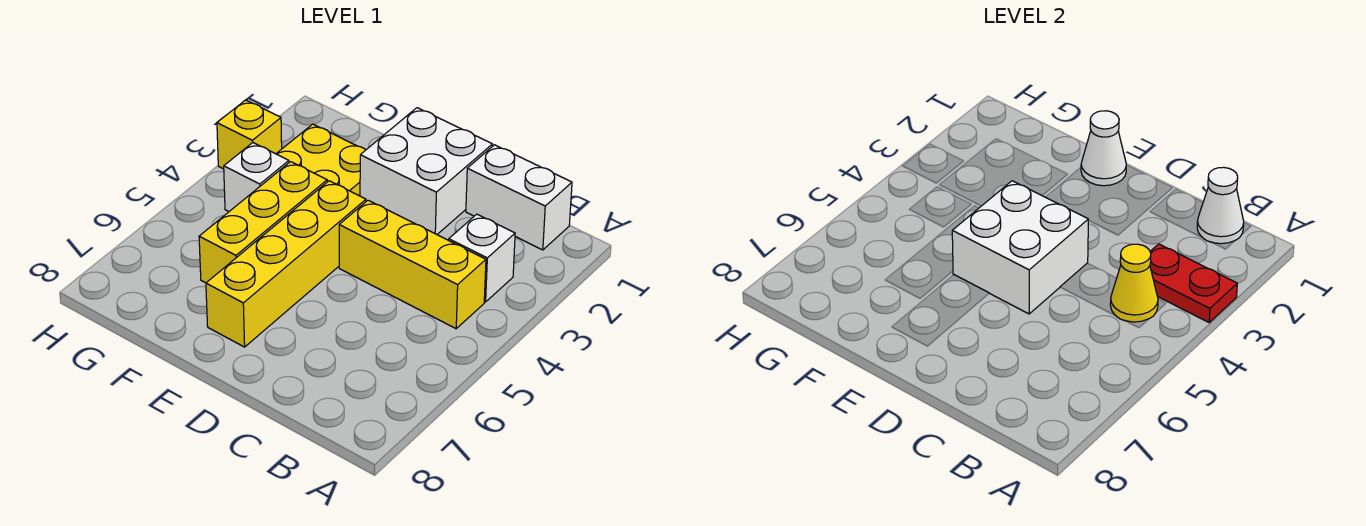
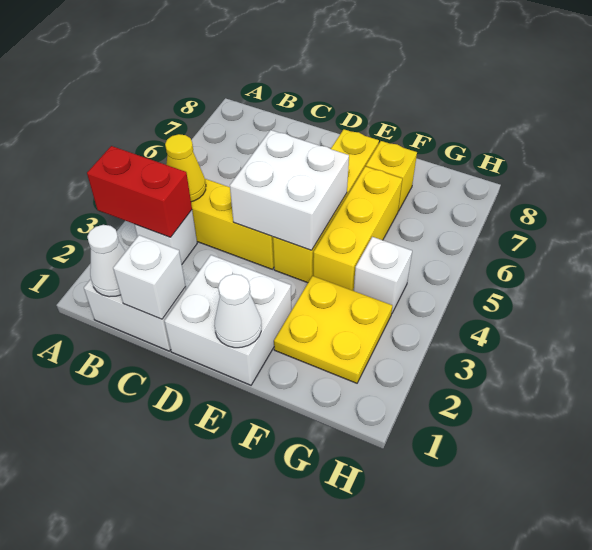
red plate A3:B3 level 2 -> red brick A3:B3 level 2
none -> white brick C1 level 2
yellow brick H3 level 1 -> yellow brick F7 level 1

